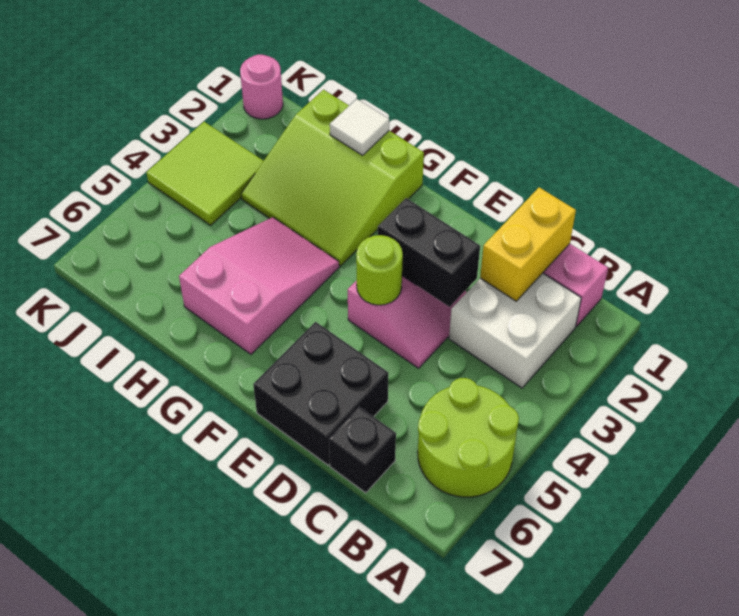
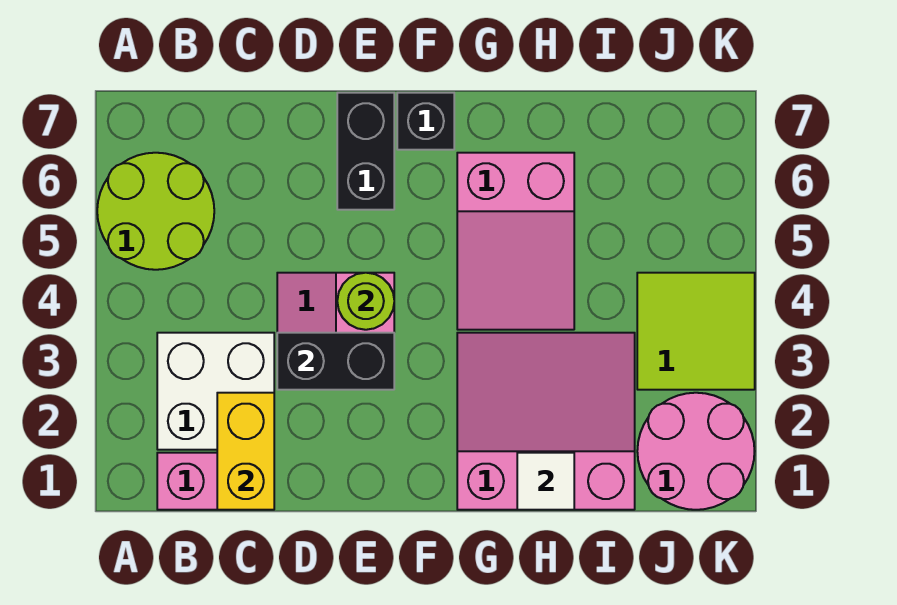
black brick C7 level 1 -> black brick F7 level 1
black brick D6:E7 level 1 -> black brick E6:E7 level 1
lime slope G1:I3 level 1 top 1 -> pink slope G1:I3 level 1 top 1
pink round brick K1 level 1 -> pink round brick J1:K2 level 1

